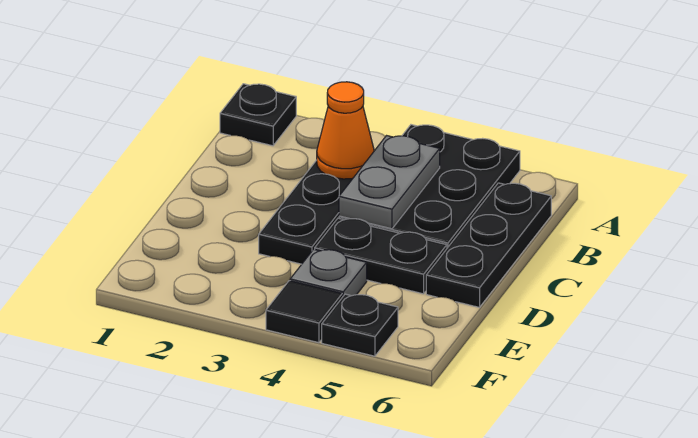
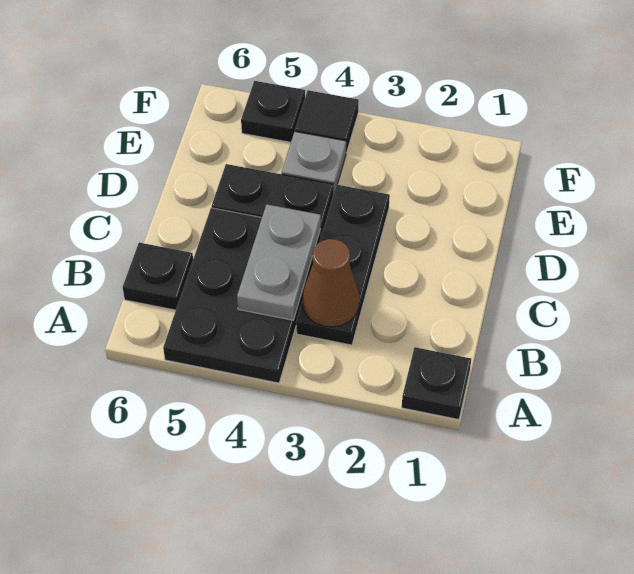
orange cone B3 level 2 -> brown cone B3 level 2
black plate B6:D6 level 1 -> black plate B6 level 1

